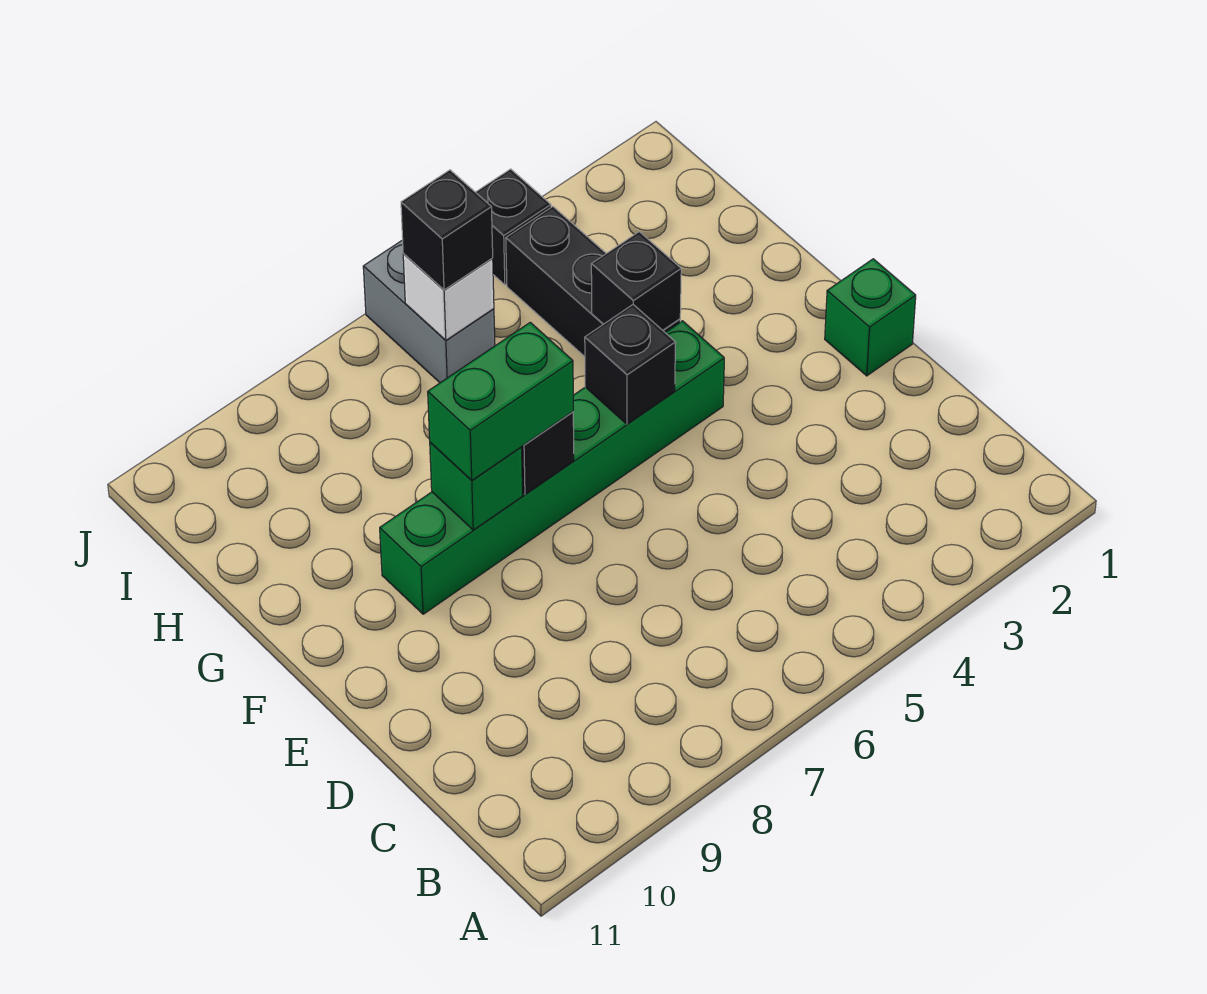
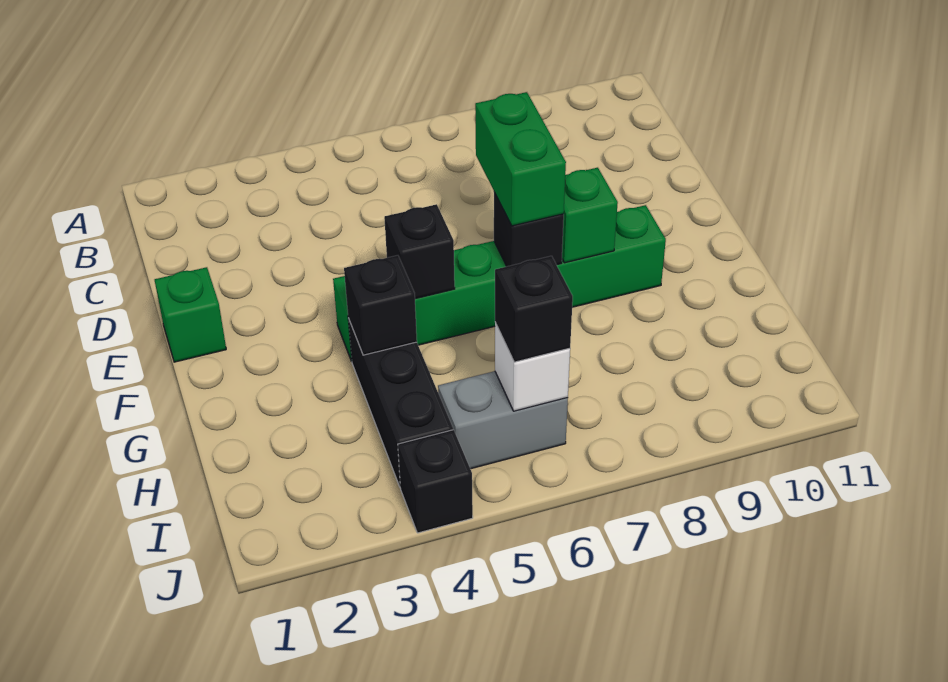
green brick F7:F8 level 3 -> green brick E7:F7 level 3
grey brick I6:J6 level 1 -> grey brick I5:I6 level 1

